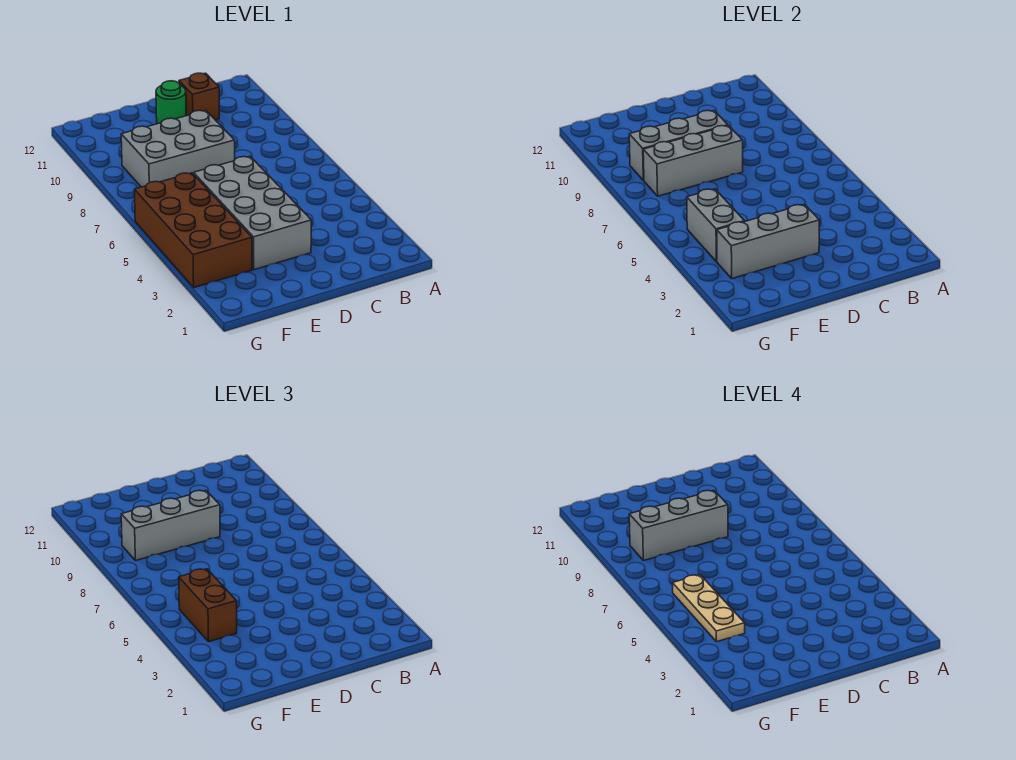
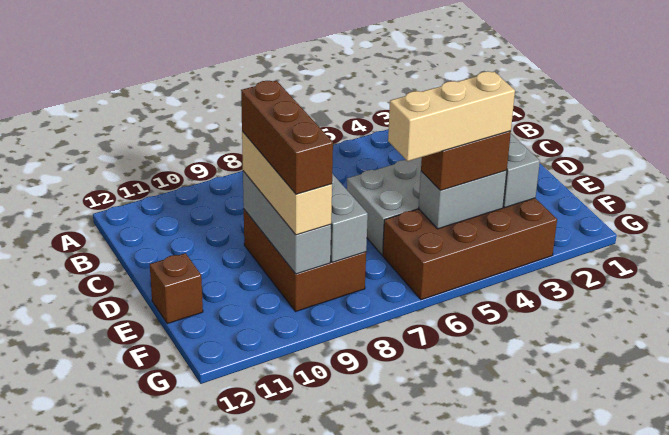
brown brick C11 level 1 -> brown brick E12 level 1
grey brick D8:F9 level 1 -> brown brick D8:F9 level 1
grey brick D9:F9 level 3 -> tan brick D9:F9 level 3
grey brick D9:F9 level 4 -> brown brick D9:F9 level 4
green round brick D11 level 1 -> none
tan plate F4:F6 level 4 -> tan brick F4:F6 level 4

